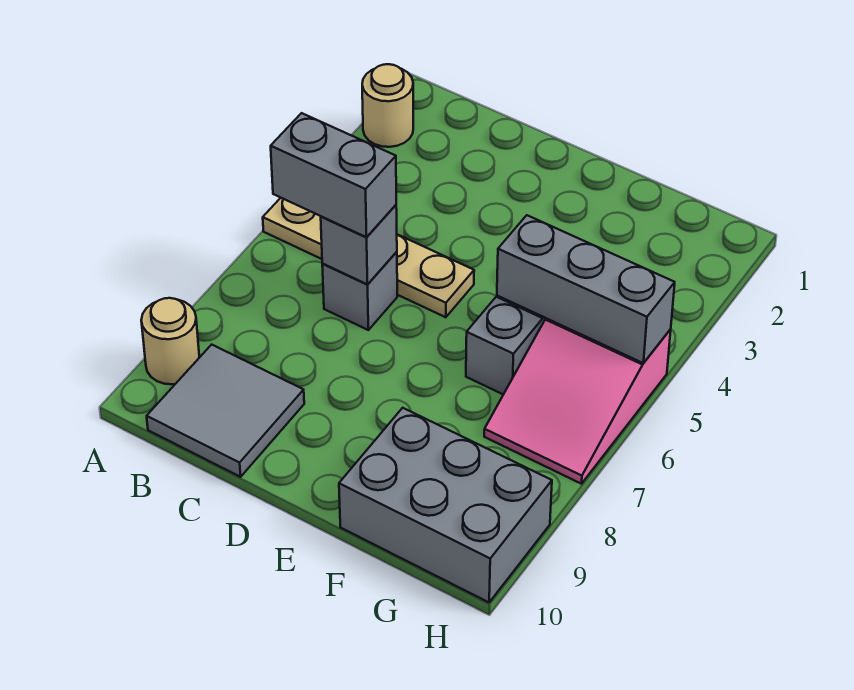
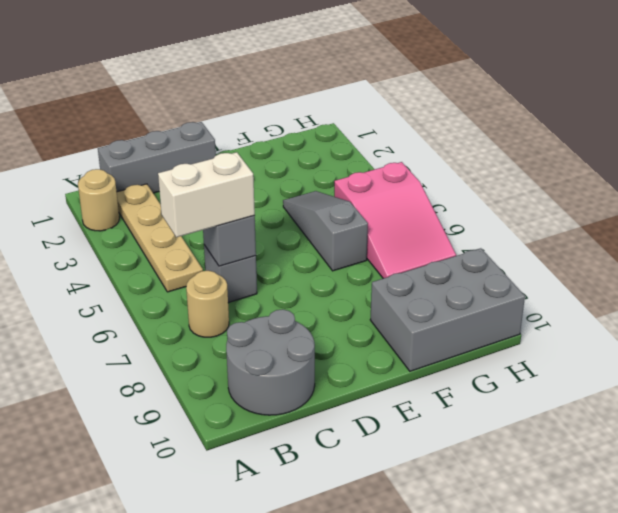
tan plate A5:D5 level 1 -> tan plate B2:B5 level 1
tan round brick A9 level 1 -> tan round brick B7 level 1
grey brick B6:C6 level 3 -> white brick B6:C6 level 3
grey tile B9:C10 level 1 -> grey round brick B9:C10 level 1
grey brick F5:H5 level 2 -> grey brick B1:D1 level 1

